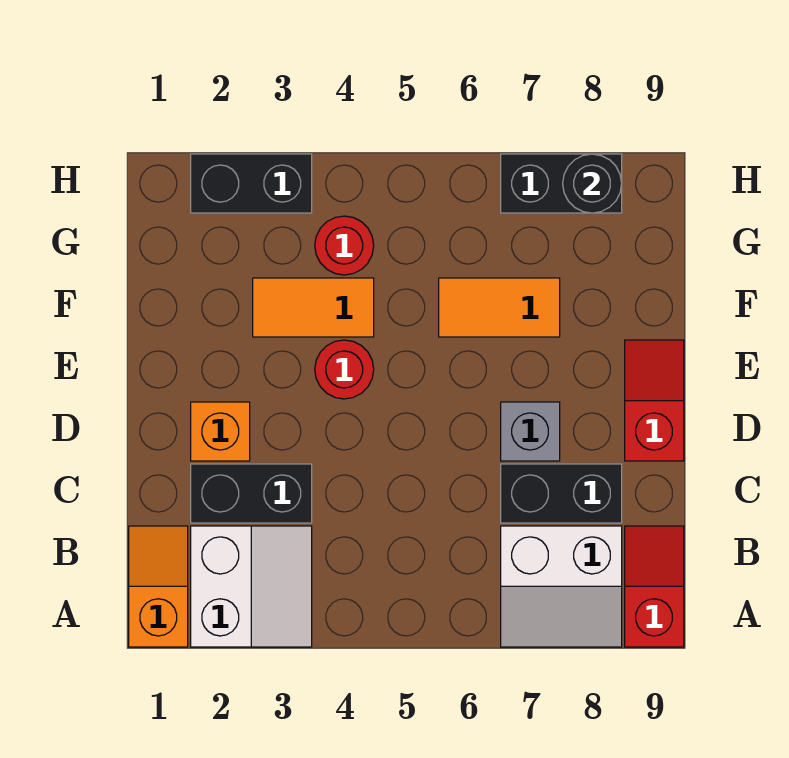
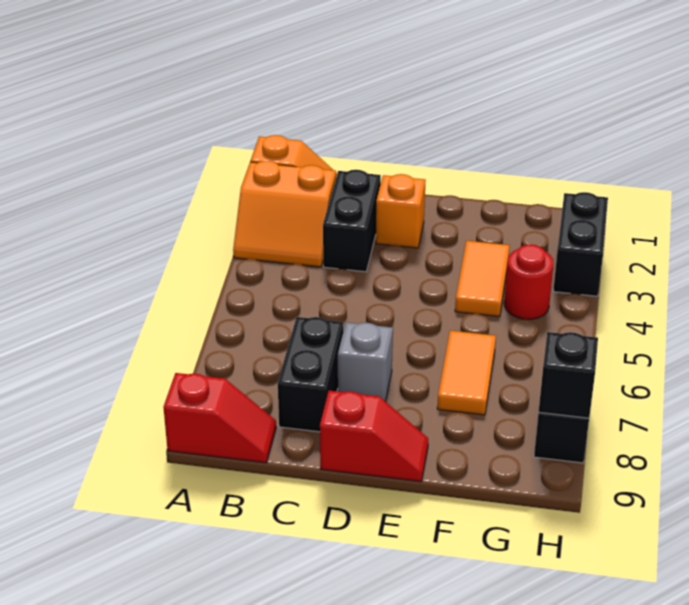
white slope A2:B3 level 1 top 2 -> orange slope A2:B3 level 1 top 2
white slope A7:B8 level 1 top B -> none
red round brick E4 level 1 -> none
black round brick H8 level 2 -> black brick H8 level 2

